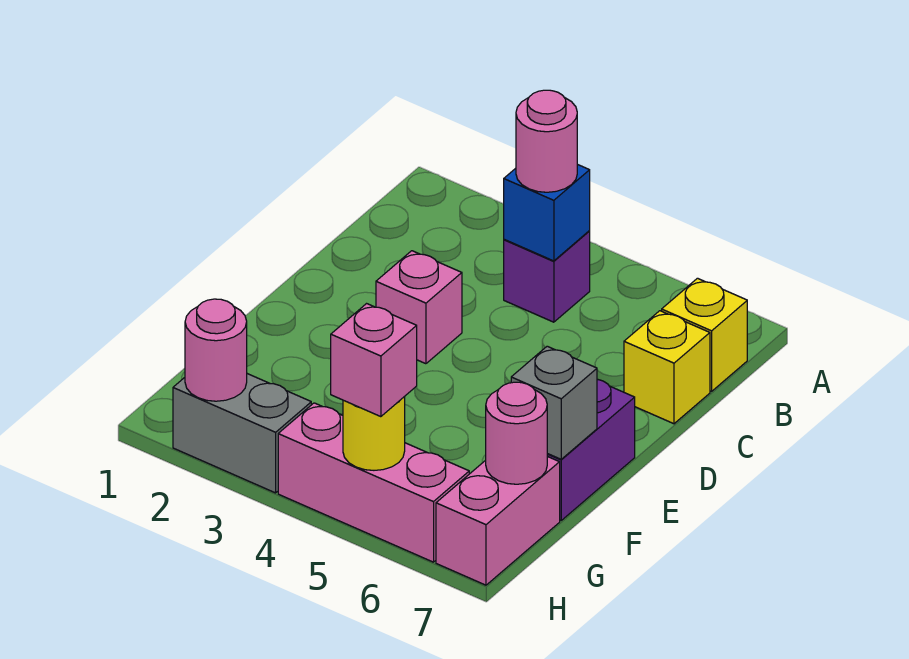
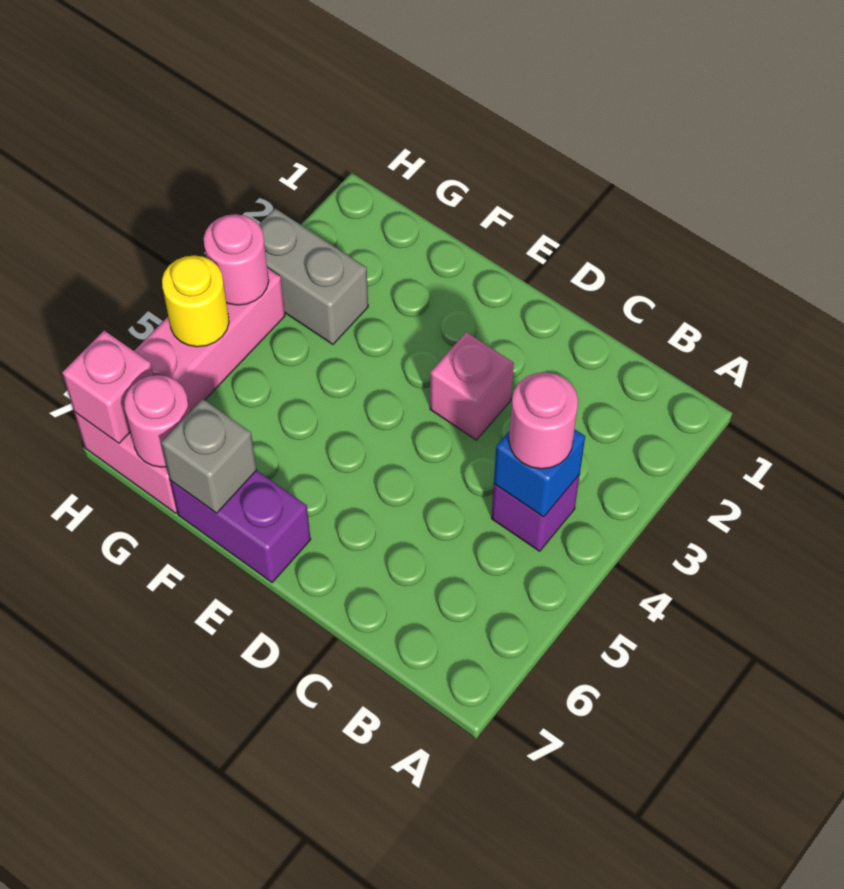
yellow brick B7 level 1 -> none
yellow brick C7 level 1 -> none
grey brick H2:H3 level 1 -> grey brick G3:H3 level 1
pink round brick H2 level 2 -> pink round brick H4 level 2
pink brick H5 level 3 -> pink brick H7 level 2

